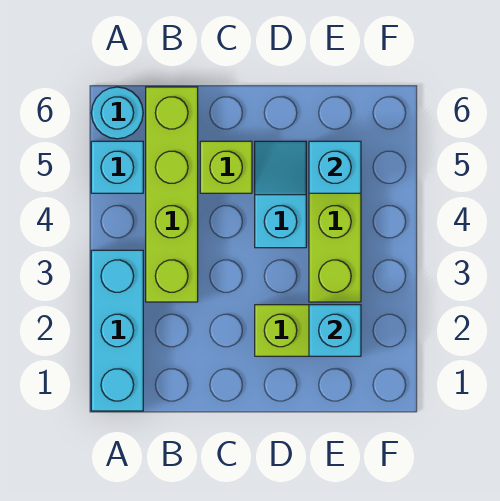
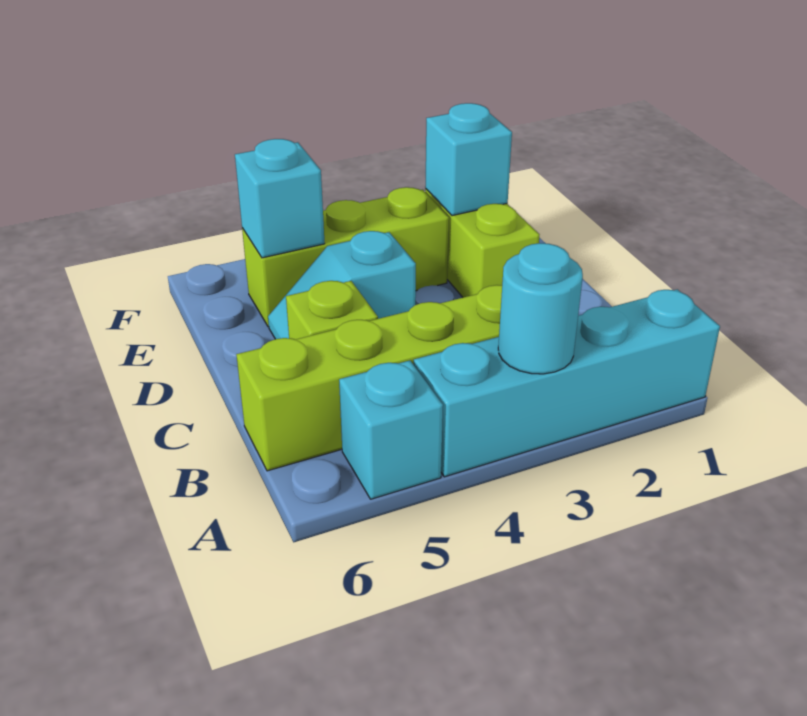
cyan brick A1:A3 level 1 -> cyan brick A1:A4 level 1
cyan round brick A6 level 1 -> cyan round brick A3 level 2

